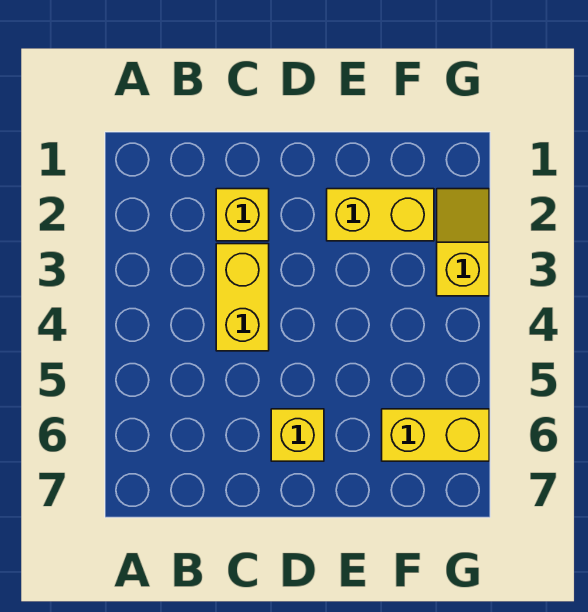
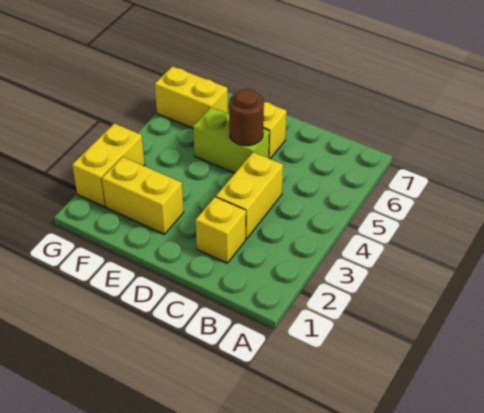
none -> lime brick D5:E5 level 1
none -> brown round brick D5 level 2
yellow slope G2:G3 level 1 top 3 -> yellow brick G2:G3 level 1

